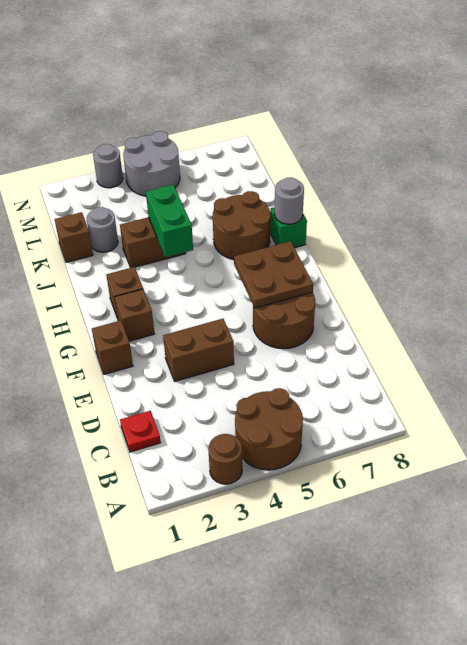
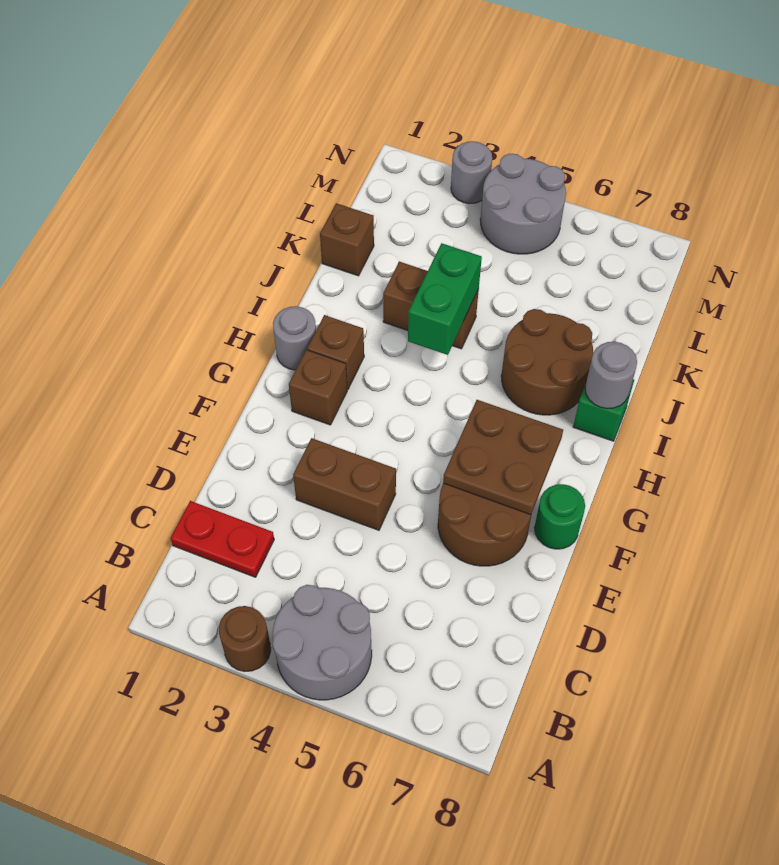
brown round brick A4:B5 level 1 -> grey round brick A4:B5 level 1
red plate C1 level 1 -> red plate C1:C2 level 1
brown brick F1 level 1 -> none
none -> green round brick F8 level 1
grey round brick K2 level 1 -> grey round brick H1 level 1

